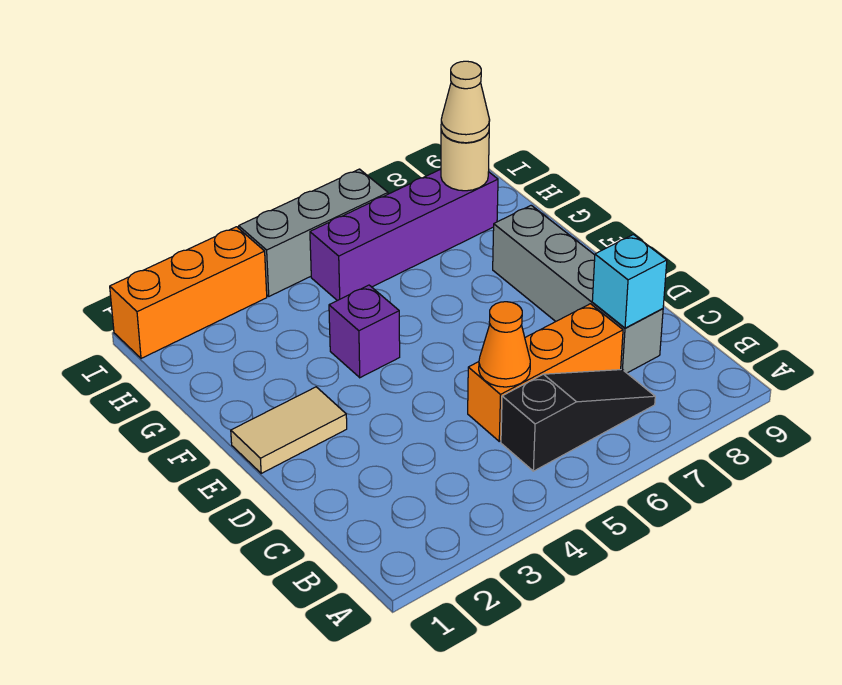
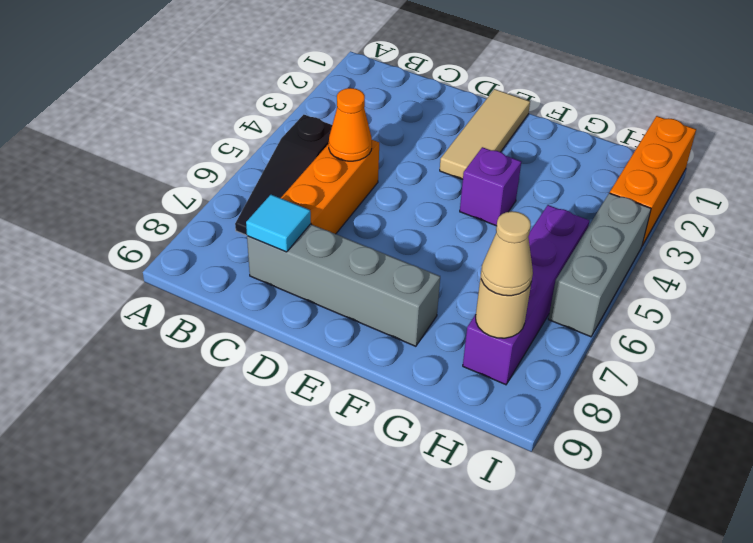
cyan brick C8 level 2 -> cyan tile C8 level 2
tan tile E1:E2 level 1 -> tan tile E1:E3 level 1

